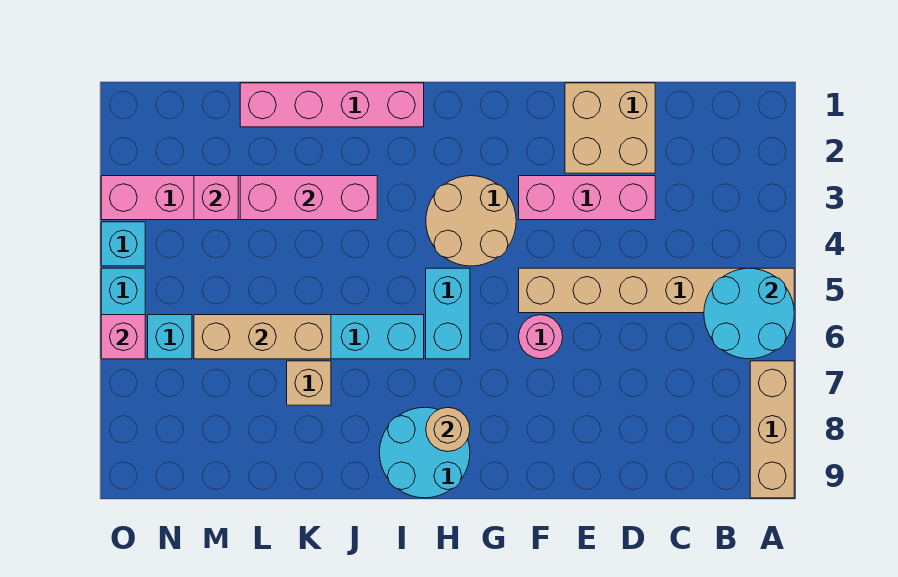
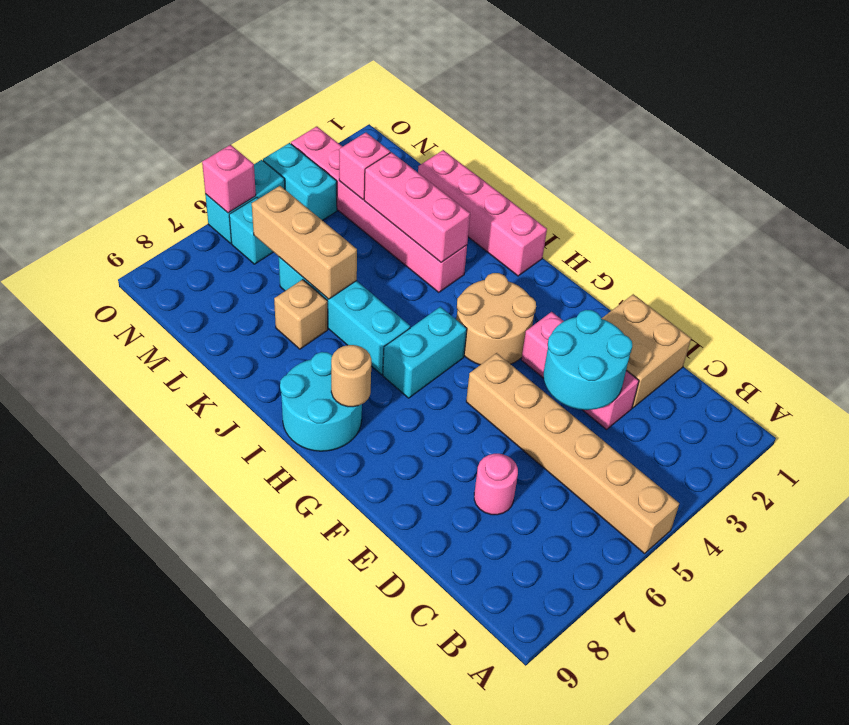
cyan round brick A5:B6 level 2 -> cyan round brick D3:E4 level 2
tan brick A7:A9 level 1 -> none
pink round brick F6 level 1 -> pink round brick D7 level 1
cyan brick O4 level 1 -> cyan brick N4:O4 level 1

